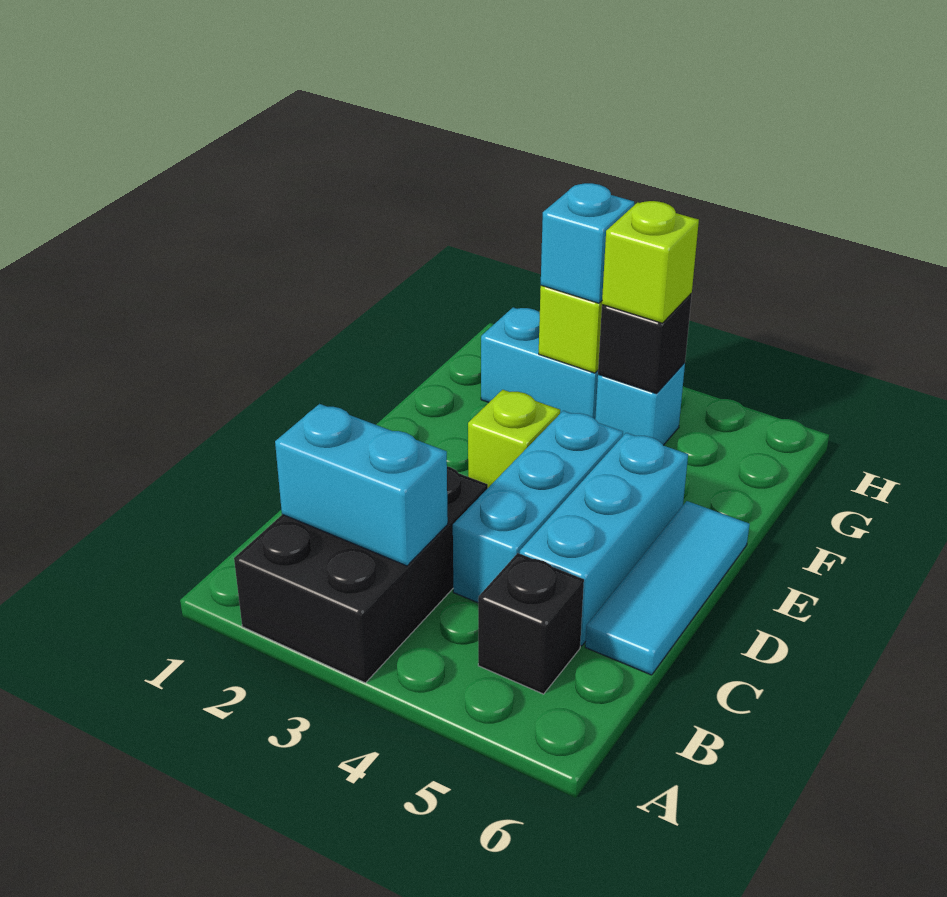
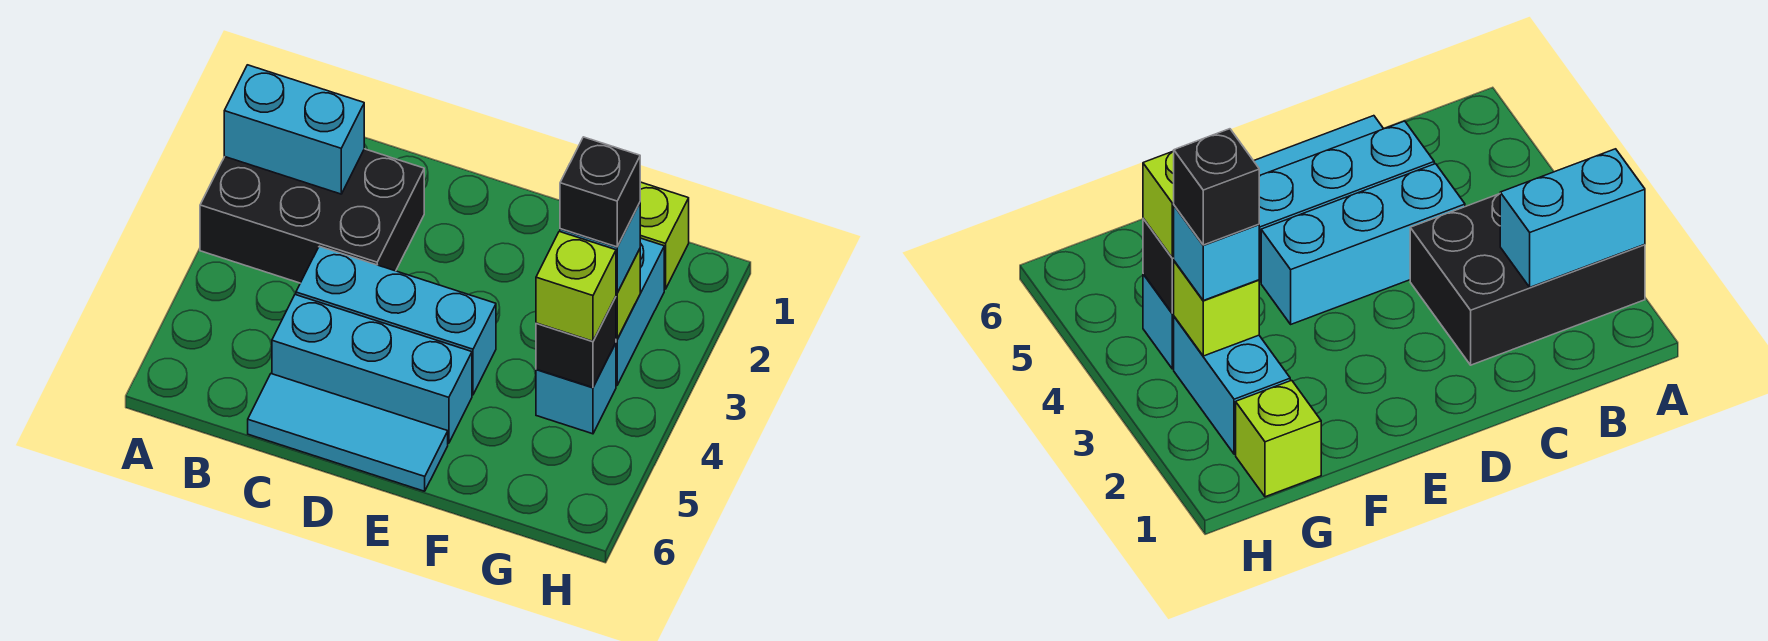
cyan brick B2:B3 level 2 -> cyan brick A2:B2 level 2
black brick B5 level 1 -> black brick G3 level 4
lime brick E3 level 1 -> lime brick G1 level 1

